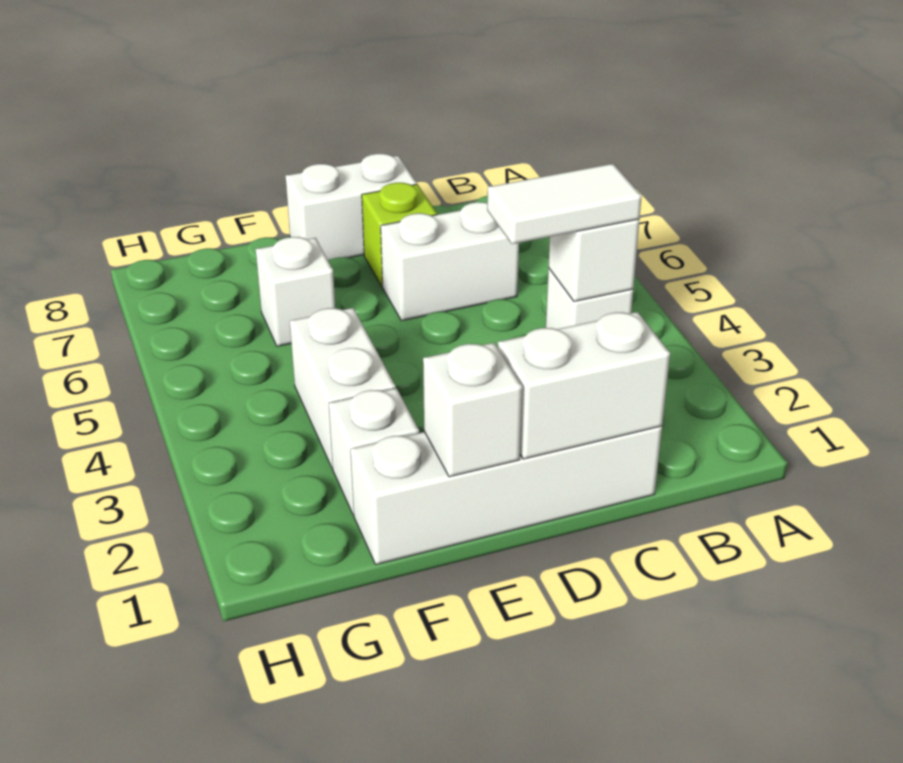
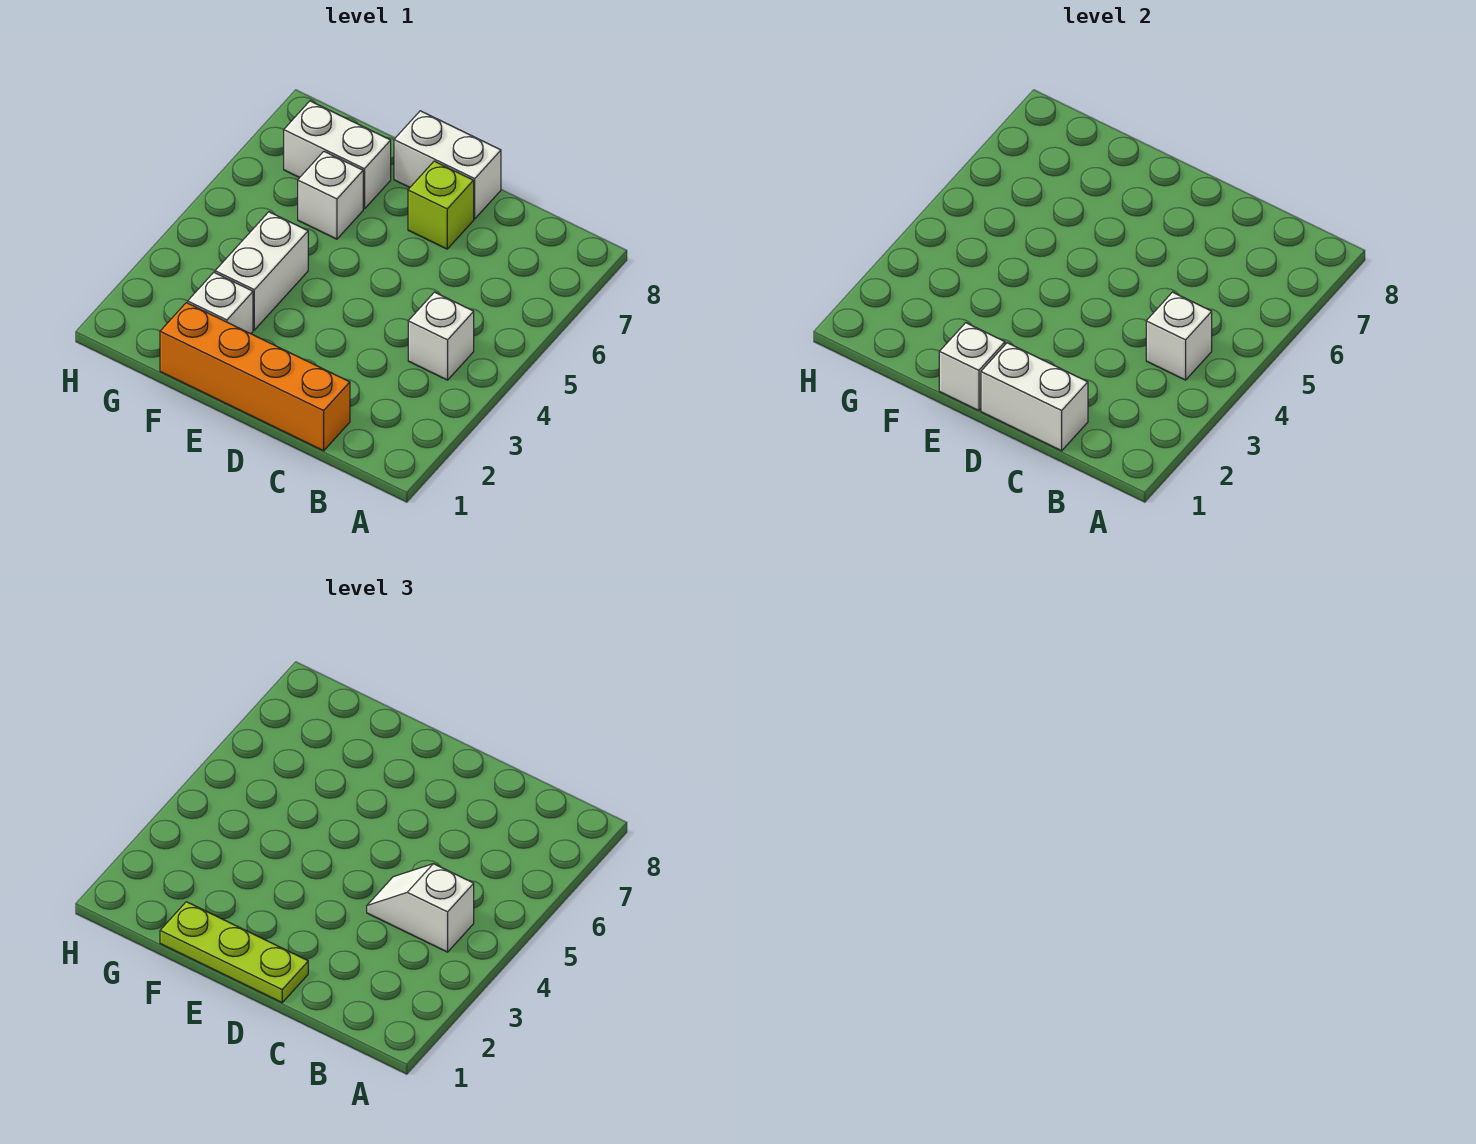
white tile B4:C4 level 3 -> white slope B4:C4 level 3 top B
white brick C1:F1 level 1 -> orange brick C1:F1 level 1
white brick C6:D6 level 1 -> white brick F7:G7 level 1
none -> lime plate D1:F1 level 3

